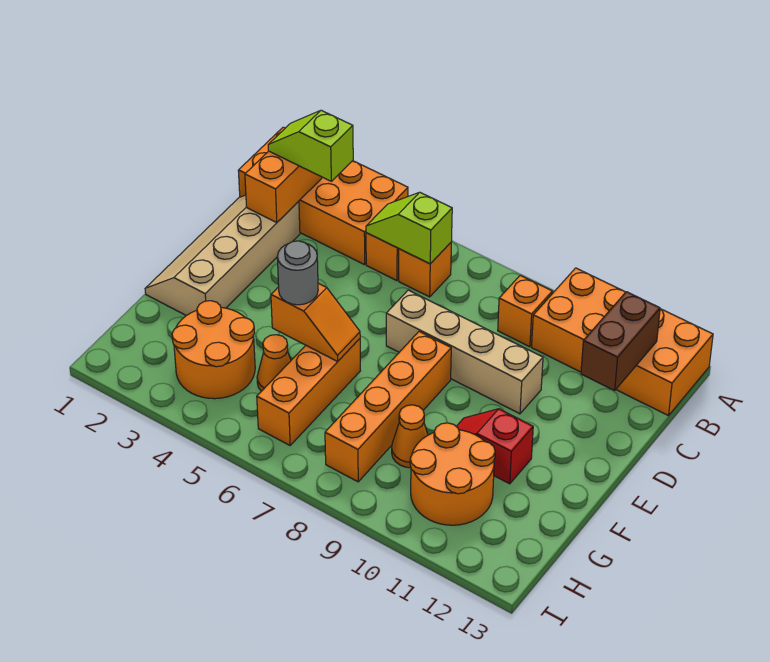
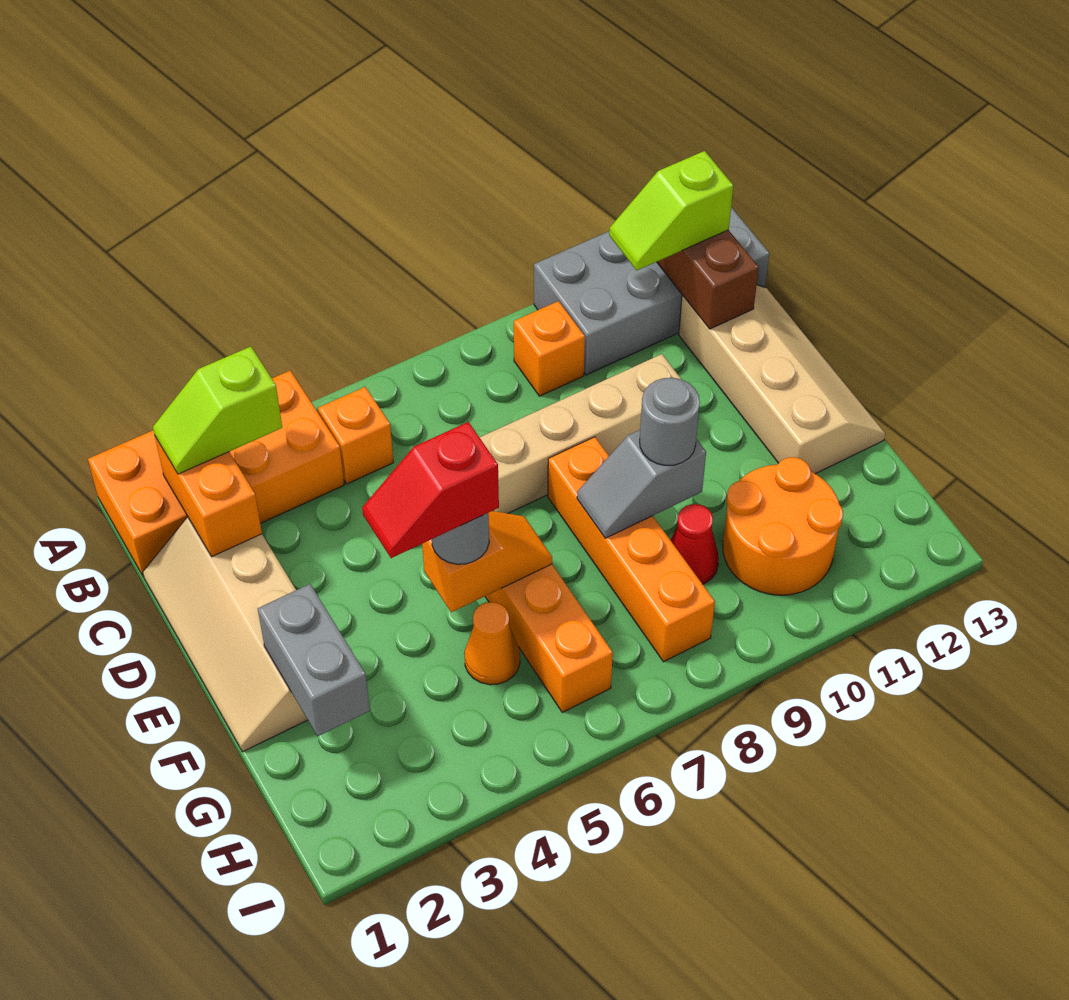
orange brick A10:B13 level 1 -> grey brick A10:B13 level 1
lime slope B5:B6 level 2 top 6 -> lime slope B11:B12 level 3 top 12
orange brick B6 level 1 -> none
none -> tan slope C12:F13 level 1 top 12
none -> grey brick F2:G2 level 2
none -> grey slope F8:F9 level 2 top 9
none -> grey round brick F9 level 3
red slope F10:F11 level 1 top 11 -> red slope F4:F5 level 4 top 5
orange round brick G3:H4 level 1 -> none
orange cone G9 level 1 -> red cone G9 level 1

